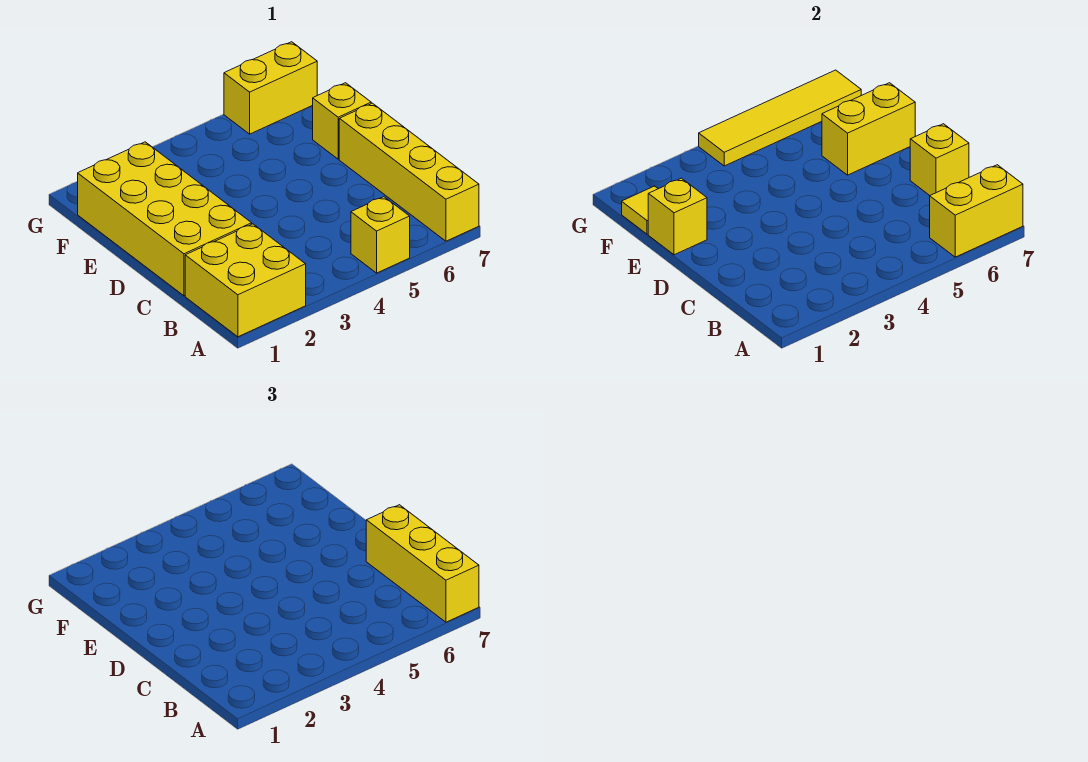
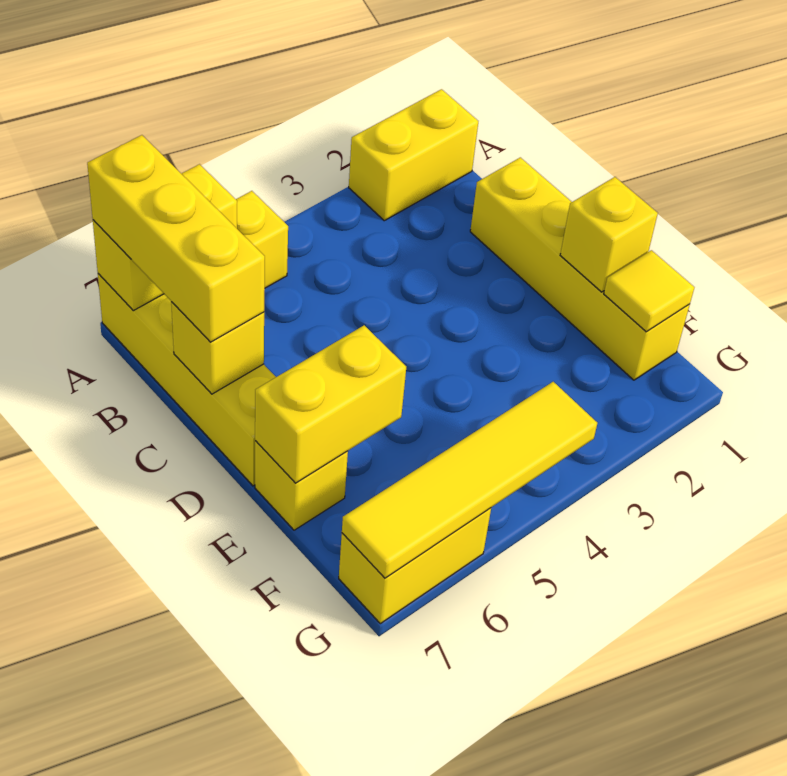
yellow brick A1:B2 level 1 -> yellow brick A1:A2 level 1
yellow brick C1:F2 level 1 -> yellow brick C1:F1 level 1

